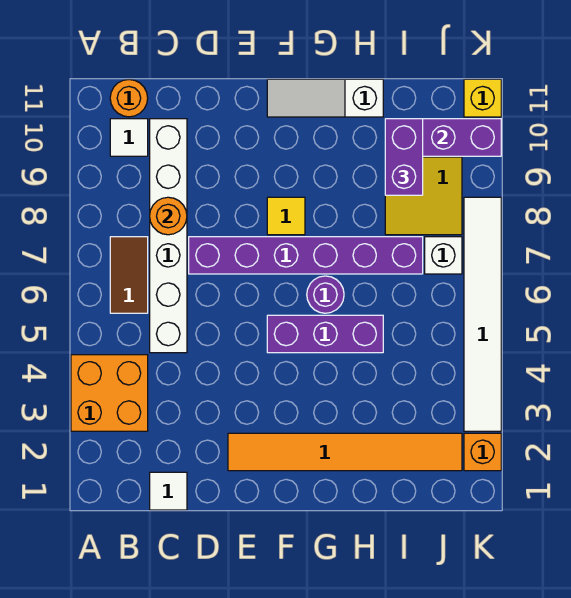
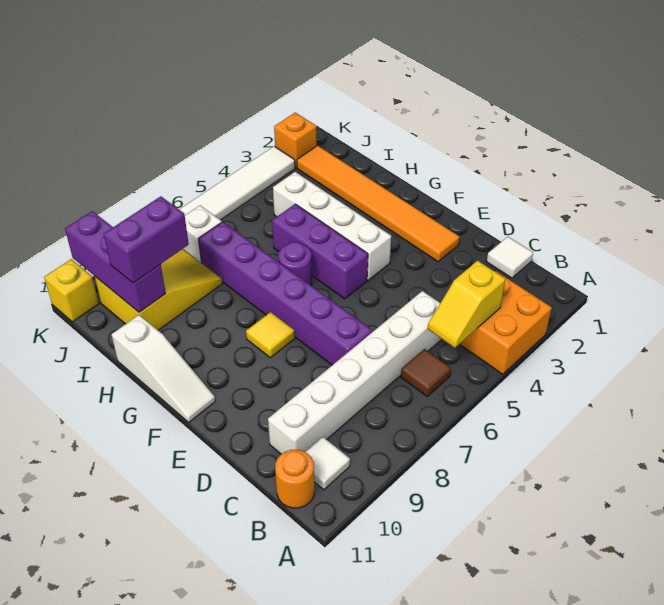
none -> yellow slope B4:B5 level 2 top 4
brown tile B6:B7 level 1 -> brown tile B6 level 1
orange round brick C8 level 2 -> none
none -> white brick F4:I4 level 1

